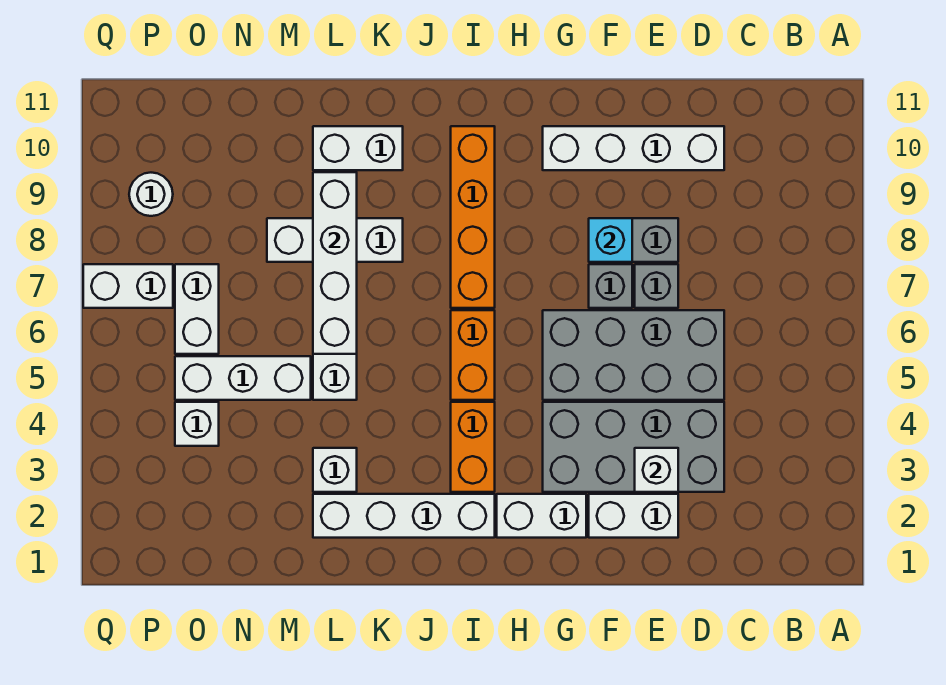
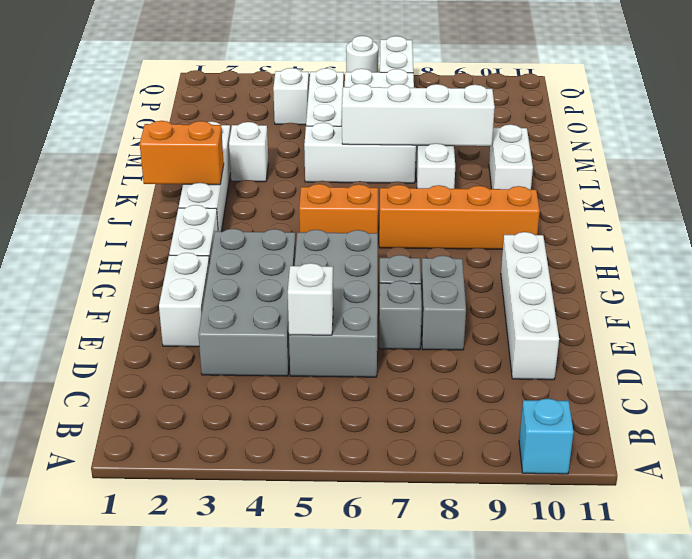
white brick E3 level 2 -> white brick D5 level 2
cyan brick F8 level 2 -> cyan brick A10 level 1
orange brick I3:I4 level 1 -> orange brick J1:J2 level 2
white round brick P9 level 1 -> white round brick Q6 level 1

